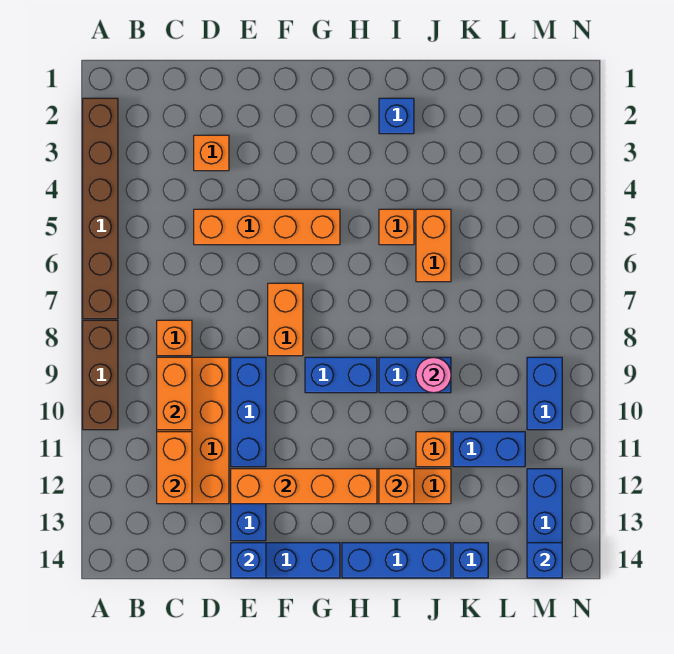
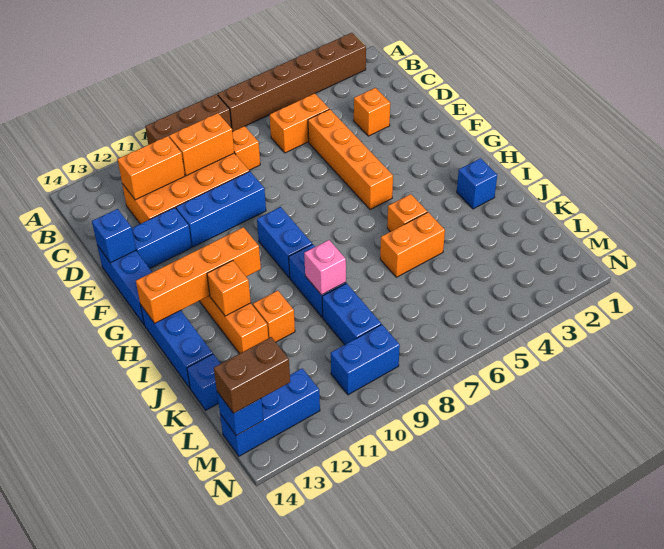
orange brick E12:H12 level 2 -> orange brick H11:H14 level 2
orange brick F7:F8 level 1 -> orange brick C5:C6 level 1
pink round brick J9 level 2 -> pink brick J9 level 2
blue brick K11:L11 level 1 -> blue brick K9:L9 level 1
none -> brown brick M13:M14 level 3

